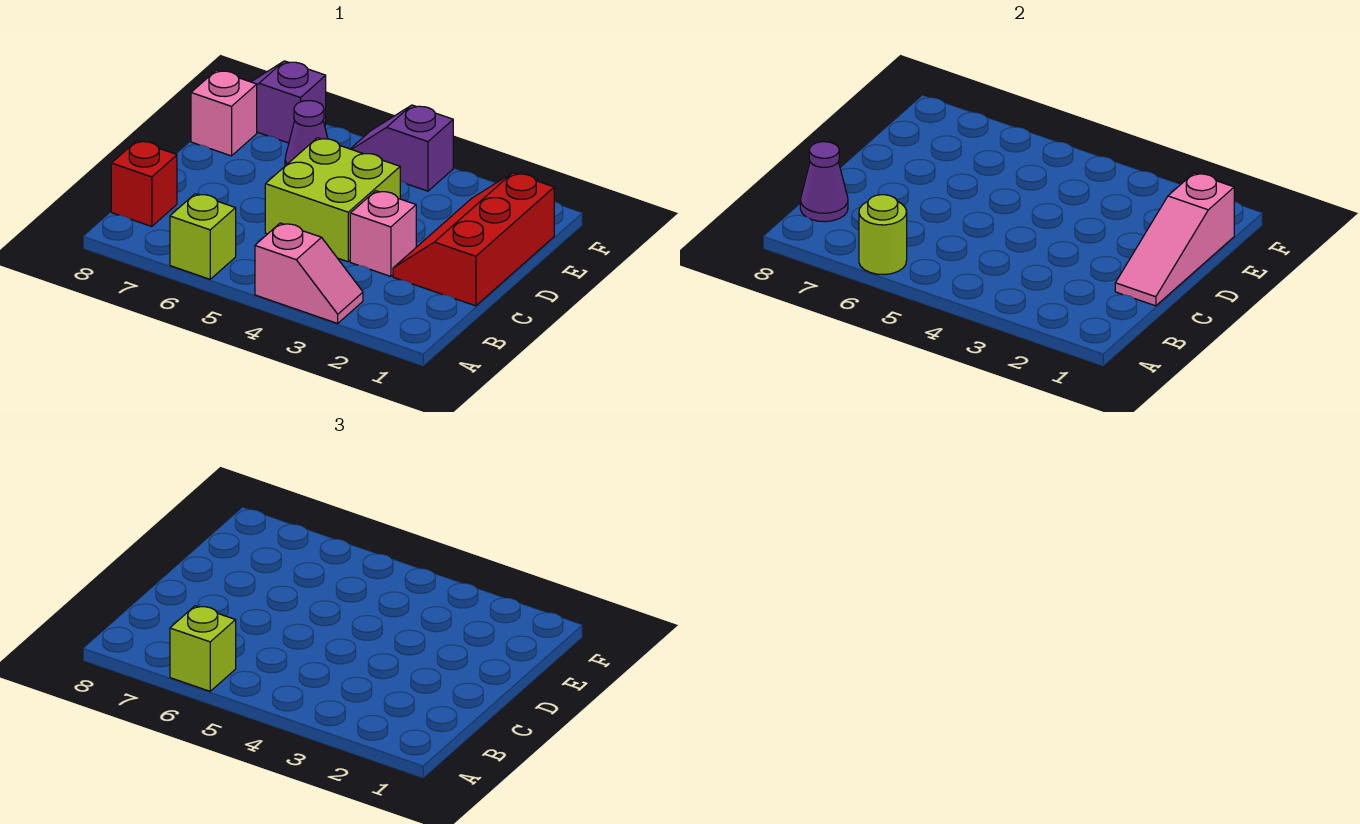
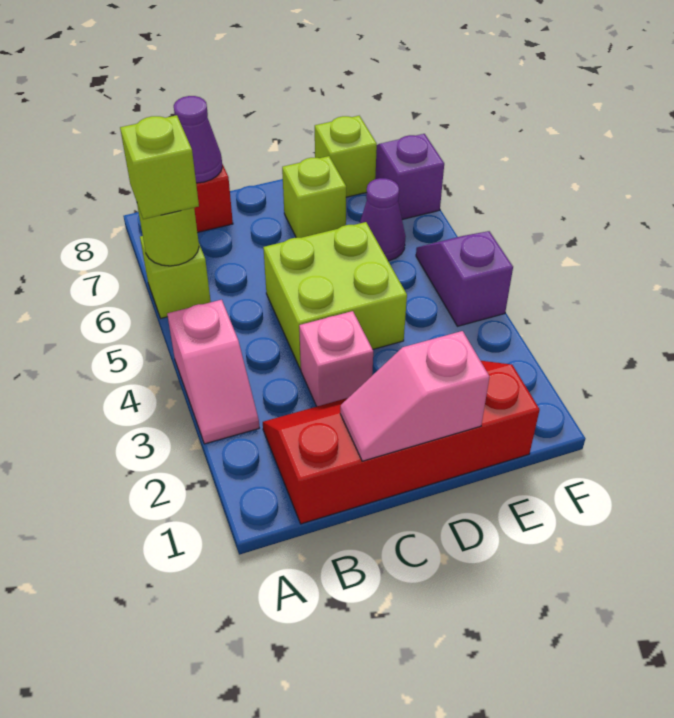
red slope C1:E2 level 1 top 1 -> red slope B1:E2 level 1 top 1
pink slope C1:E1 level 2 top E -> pink slope C1:D1 level 2 top D
none -> lime brick D7 level 1
pink brick E8 level 1 -> lime brick E8 level 1

